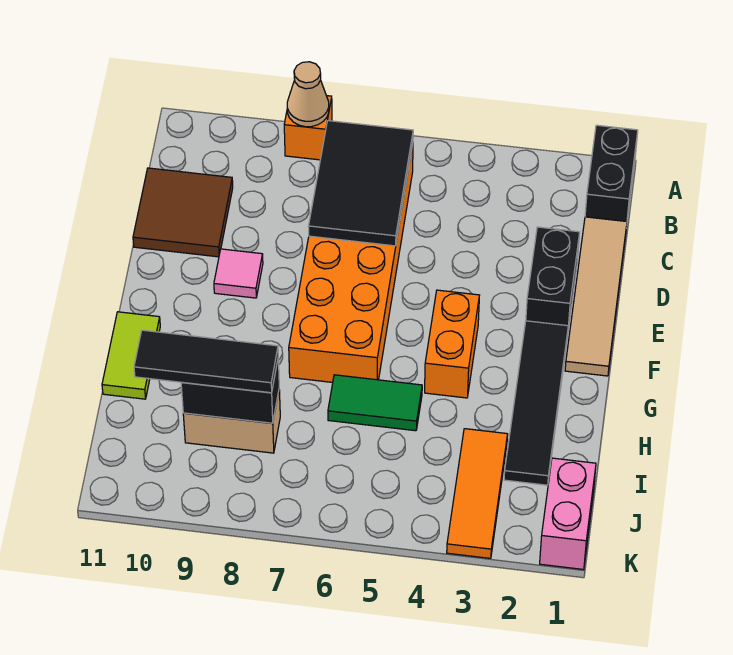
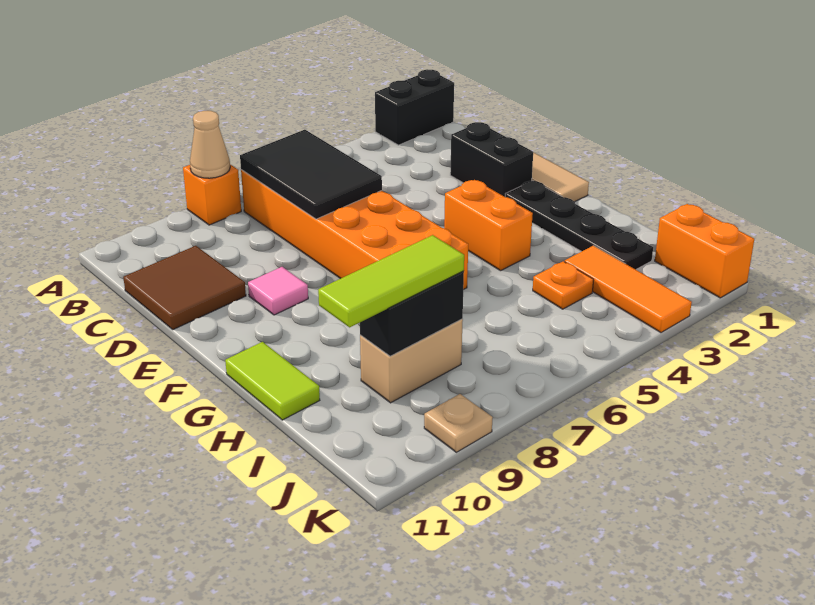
black brick A1:B1 level 1 -> black brick A1:A2 level 1
black tile F2:I2 level 1 -> black plate F2:I2 level 1
green tile H5:H6 level 1 -> none
none -> orange plate I4 level 1
black tile I8:I10 level 3 -> lime tile I8:I10 level 3
pink brick J1:K1 level 1 -> orange brick J1:K1 level 1
none -> tan plate K9 level 1

